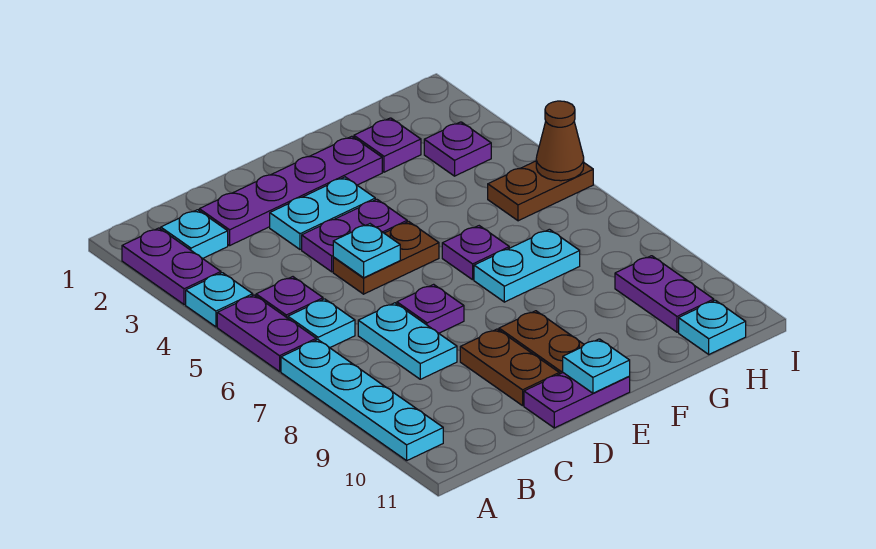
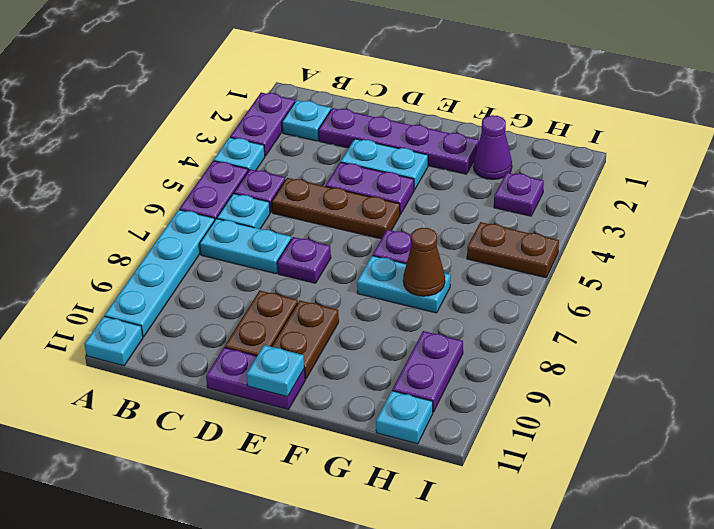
cyan plate C7:C8 level 1 -> cyan plate B7:C7 level 1
brown plate D5:E5 level 1 -> brown plate C5:E5 level 1
cyan plate D5 level 2 -> cyan plate A11 level 1
purple plate G2 level 1 -> purple cone G2 level 1
brown cone I5 level 2 -> brown cone G7 level 2

